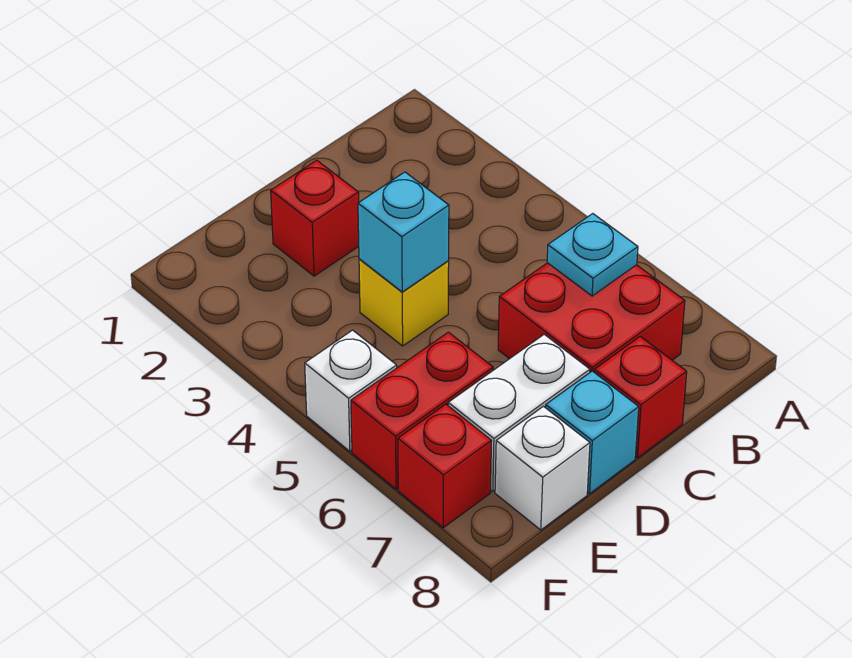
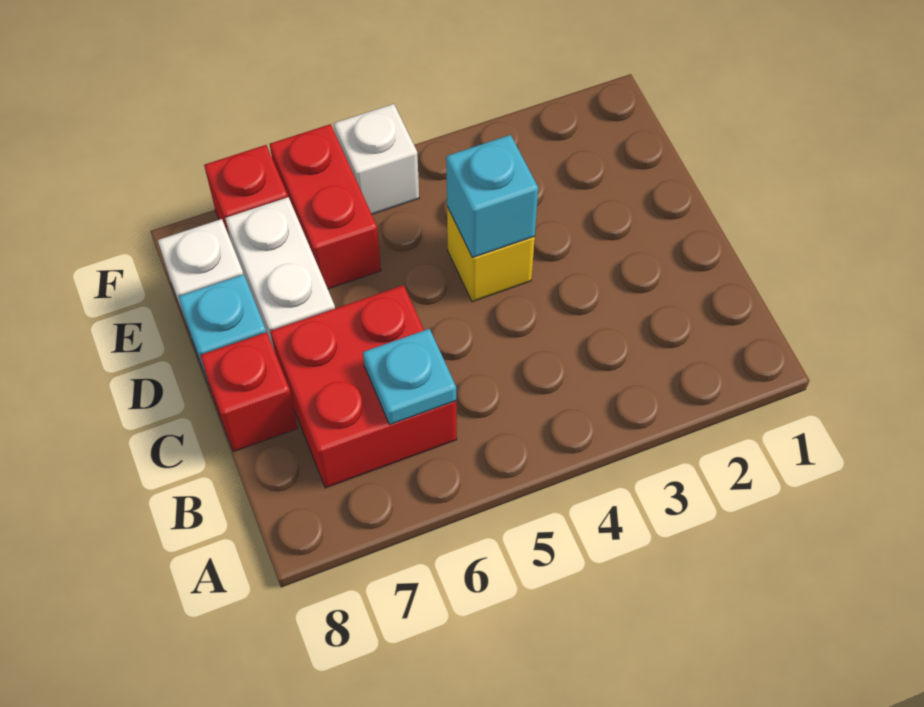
red brick D2 level 1 -> none

